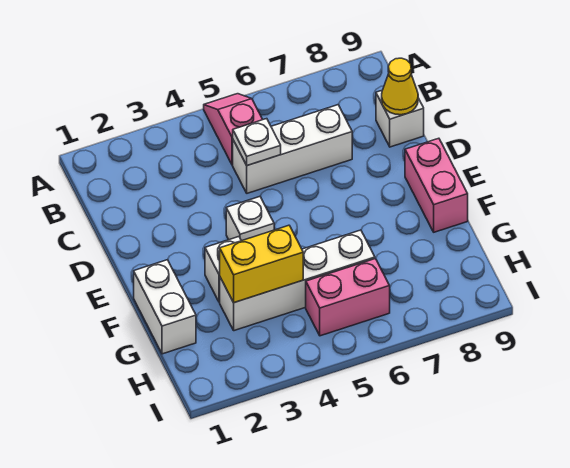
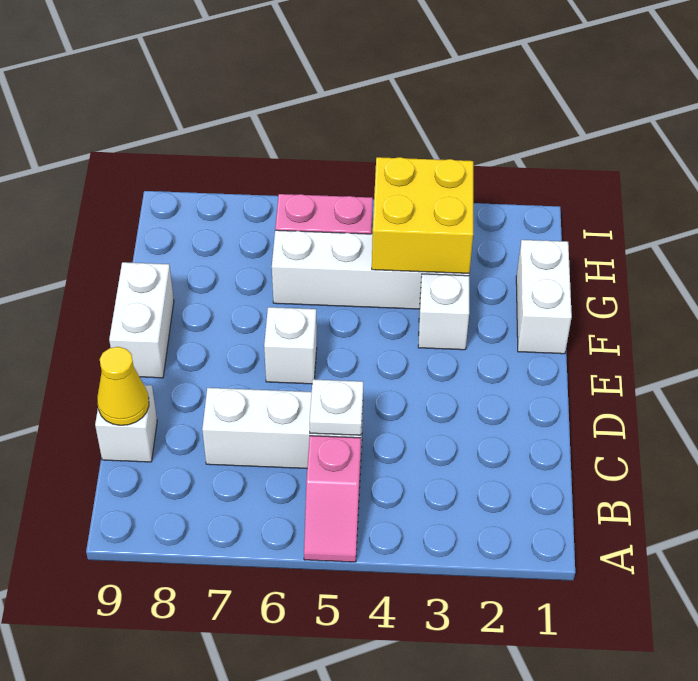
white brick E4 level 1 -> white brick E6 level 1
pink brick E9:F9 level 1 -> white brick E9:F9 level 1
yellow brick G3:G4 level 2 -> yellow brick G3:H4 level 2

